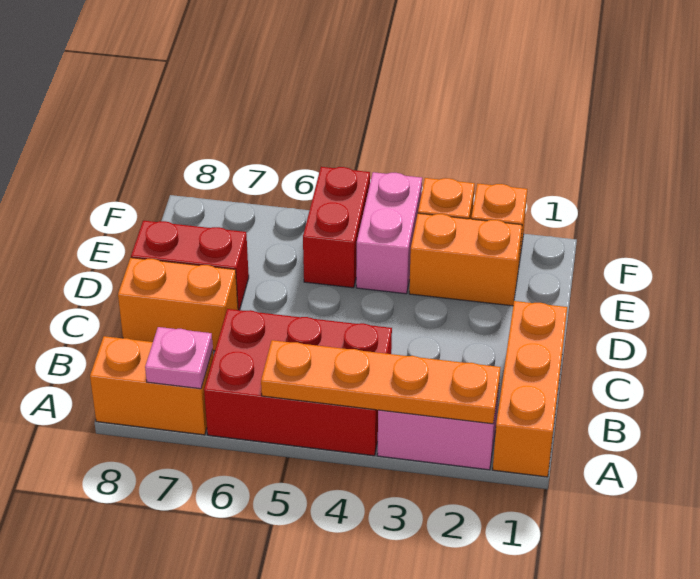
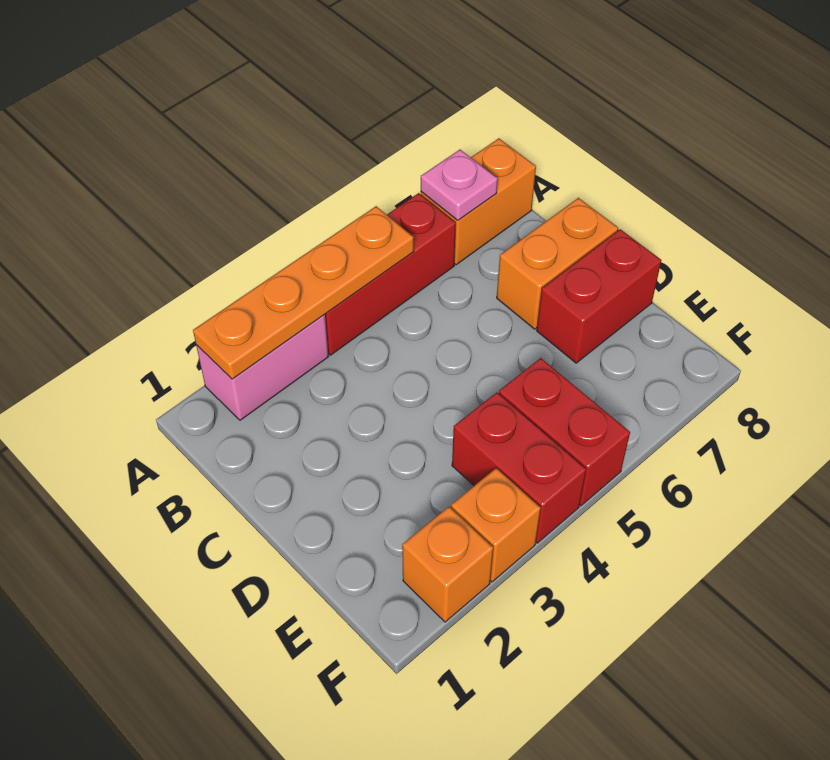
orange brick A1:C1 level 1 -> none
red brick A4:B6 level 1 -> red brick A4:A6 level 1
orange brick E2:E3 level 1 -> none
pink brick E4:F4 level 1 -> red brick E4:F4 level 1

